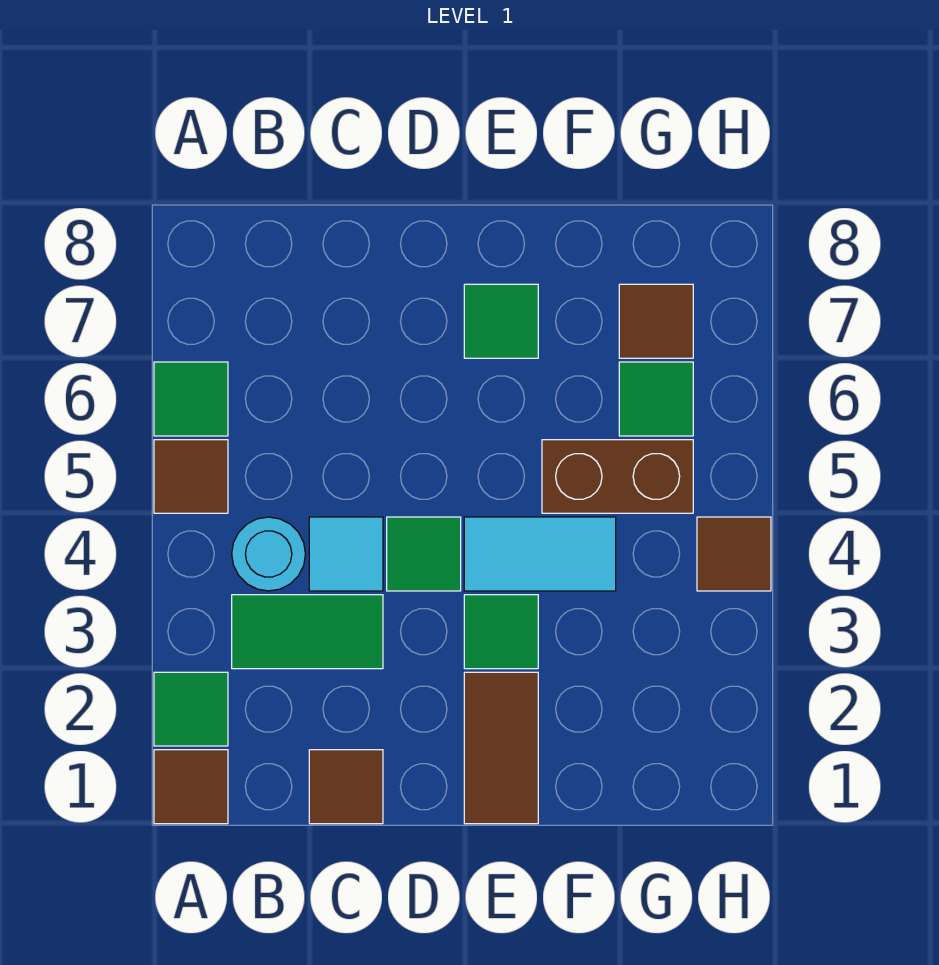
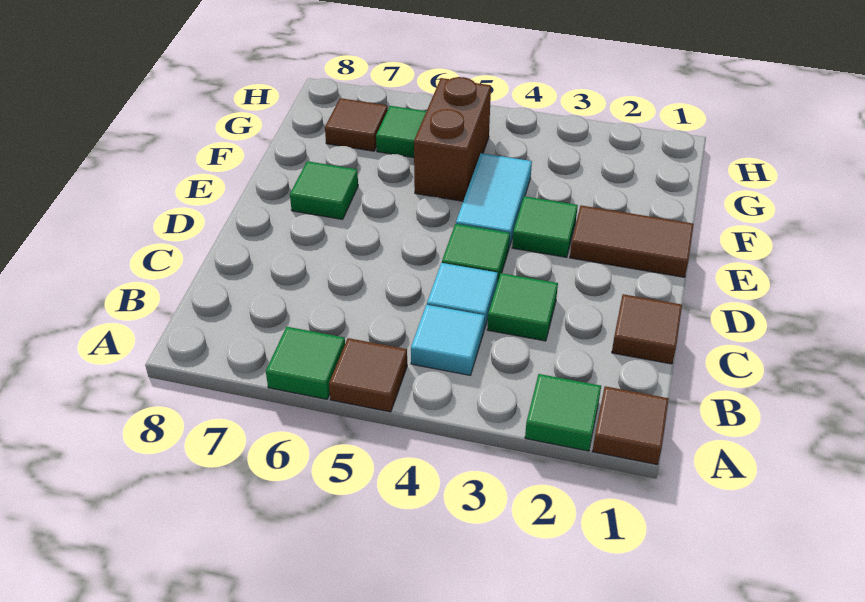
green tile B3:C3 level 1 -> green tile C3 level 1
cyan round brick B4 level 1 -> cyan tile B4 level 1
brown tile H4 level 1 -> none

